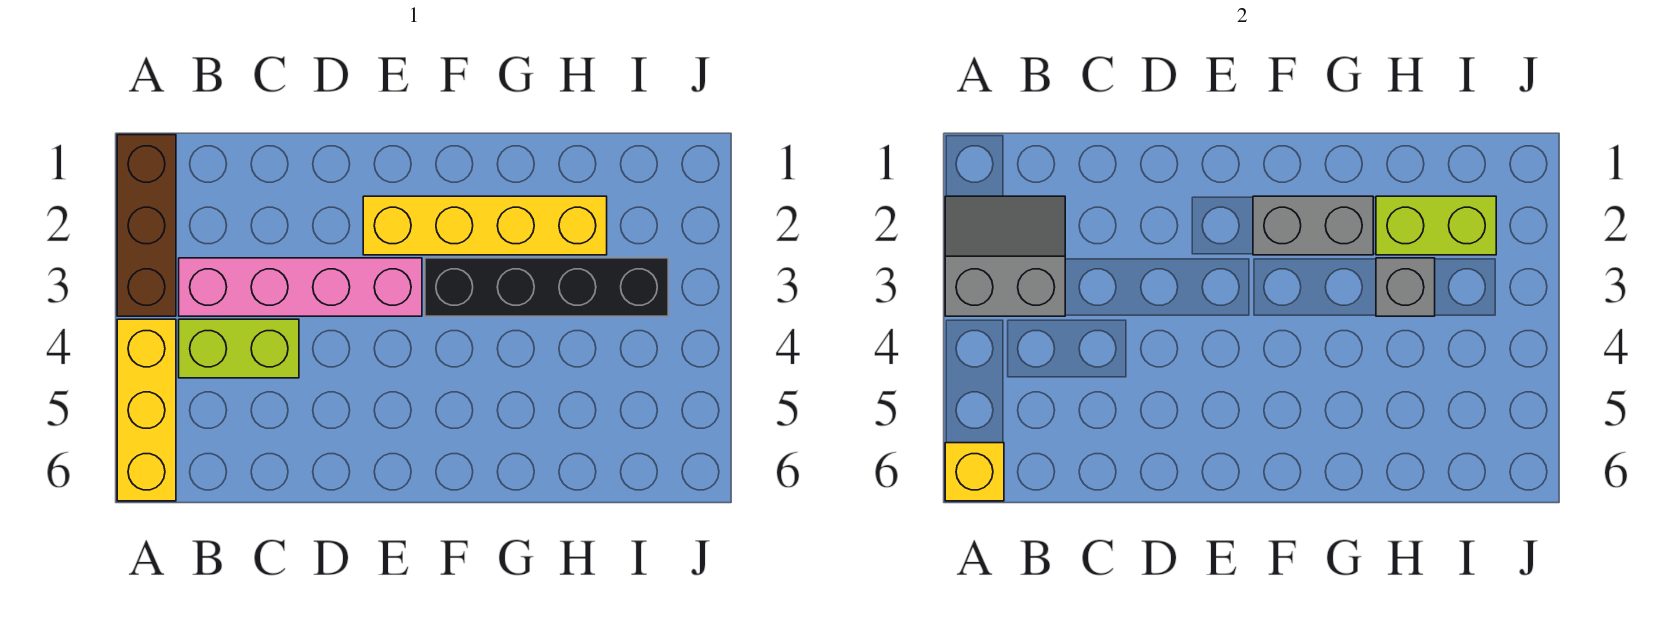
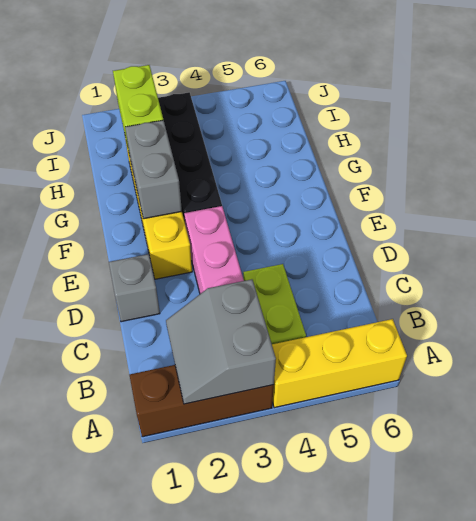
yellow brick A6 level 2 -> none
grey brick H3 level 2 -> grey brick D1 level 1

